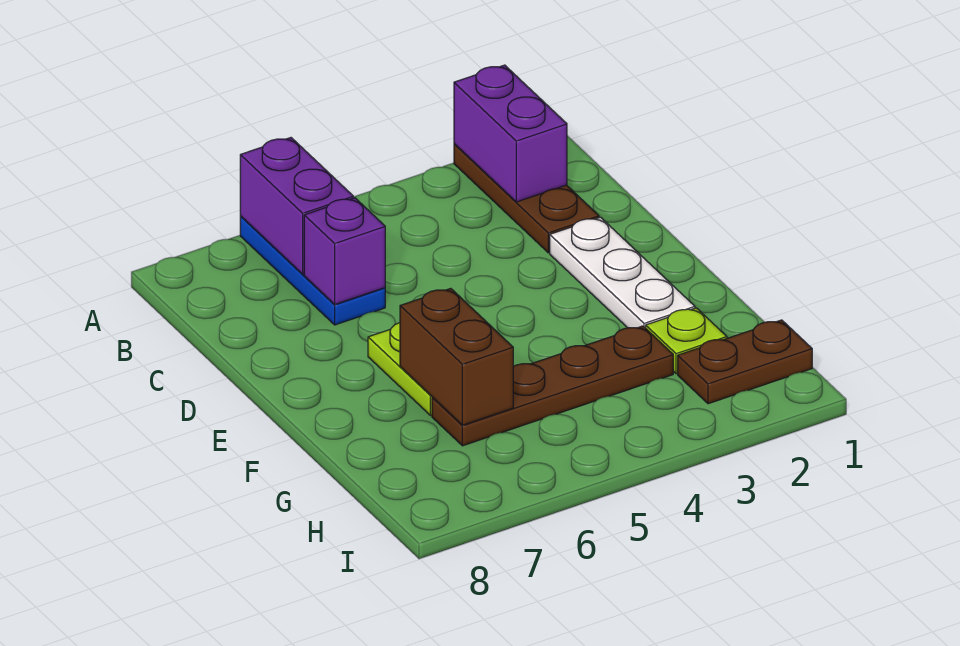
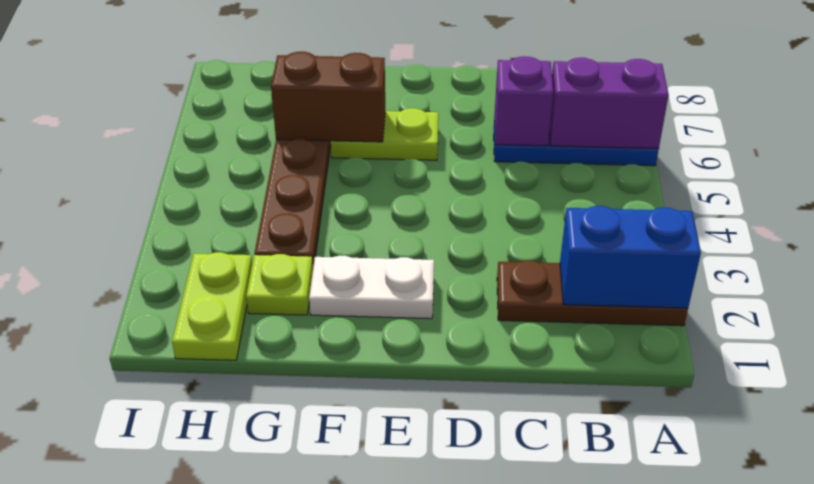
purple brick A2:B2 level 2 -> blue brick A2:B2 level 2
white plate D2:F2 level 1 -> white plate E2:F2 level 1
brown plate H1:H2 level 1 -> lime plate H1:H2 level 1

